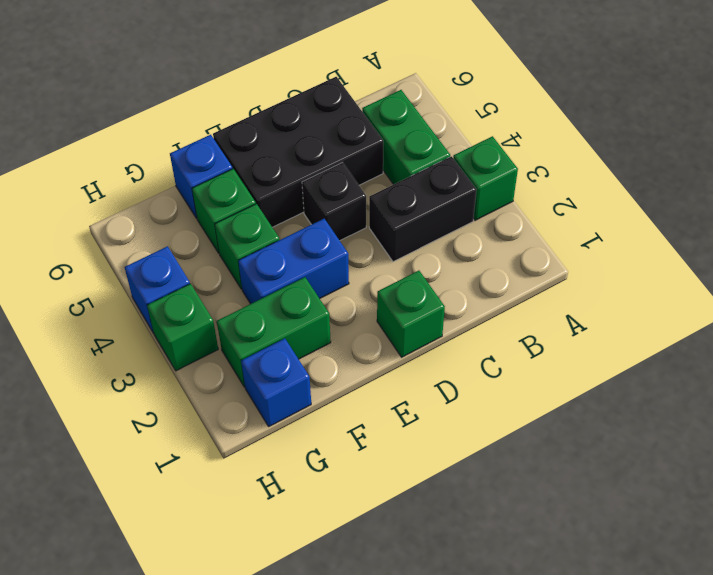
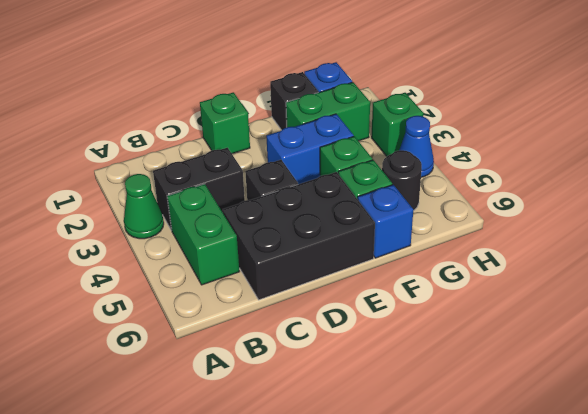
green brick A3 level 1 -> green cone A3 level 1
none -> black brick F1 level 1
none -> black round brick G5 level 1
blue brick H4 level 1 -> blue cone H4 level 1

